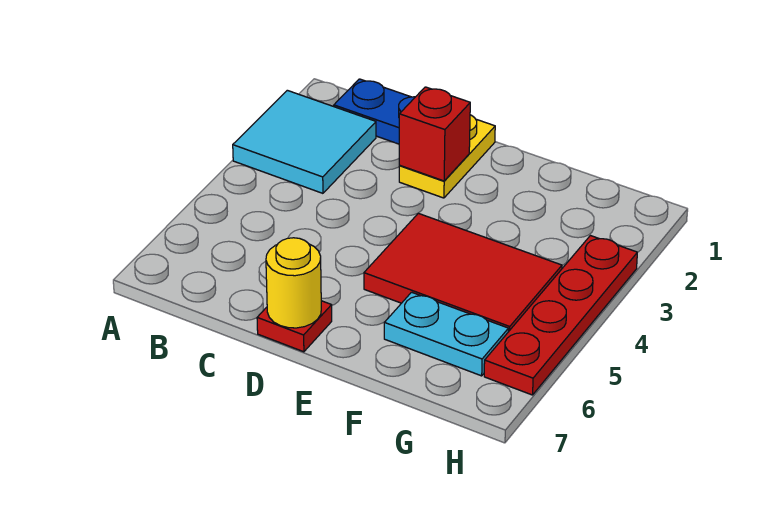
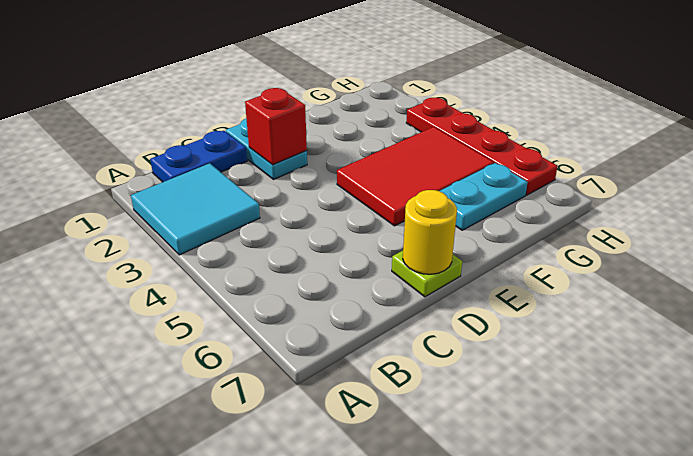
yellow plate D1:D2 level 1 -> cyan plate D1:D2 level 1
red plate D7 level 1 -> lime plate D7 level 1

